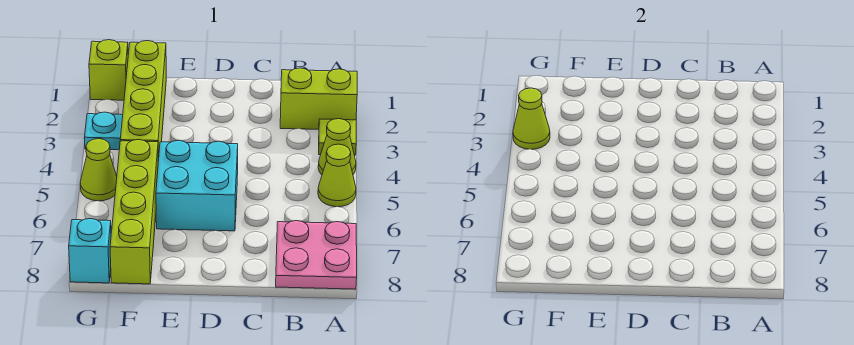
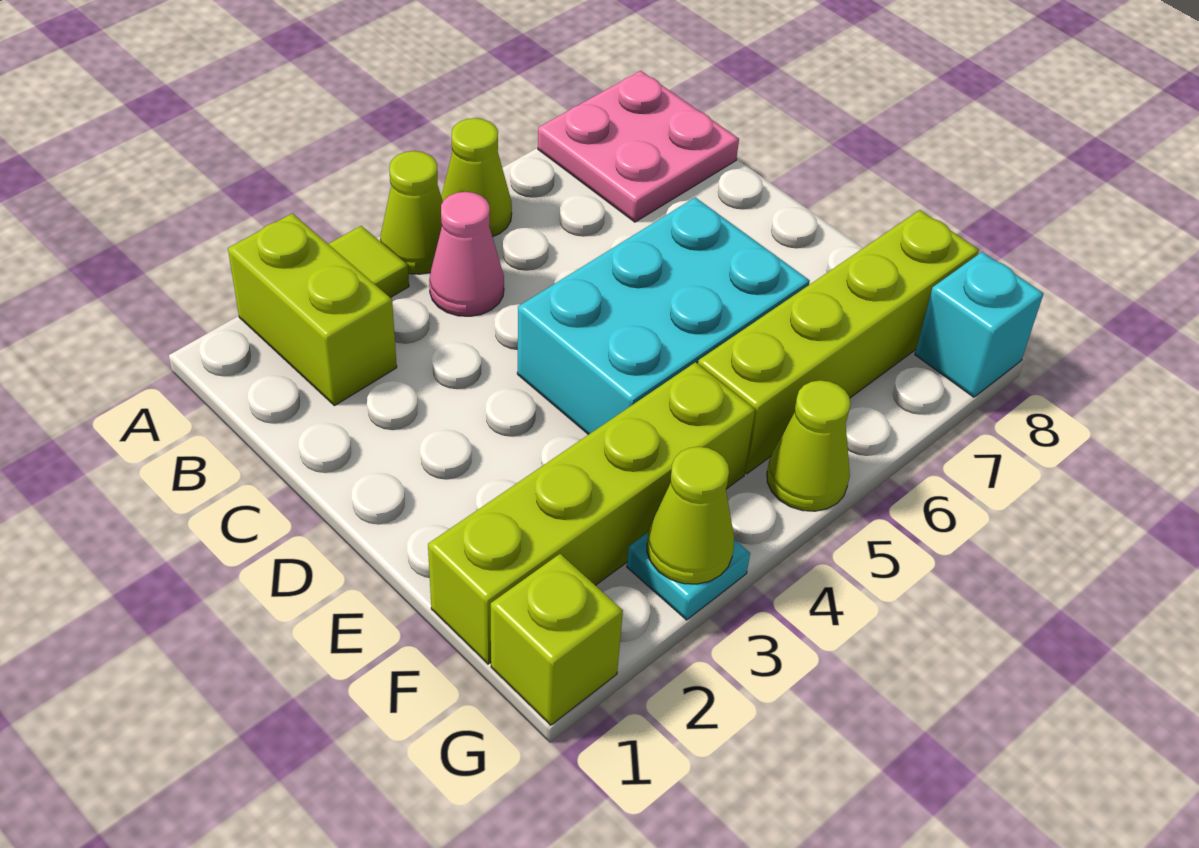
none -> pink cone B4 level 1
cyan brick D5:E6 level 1 -> cyan brick D4:E6 level 1

